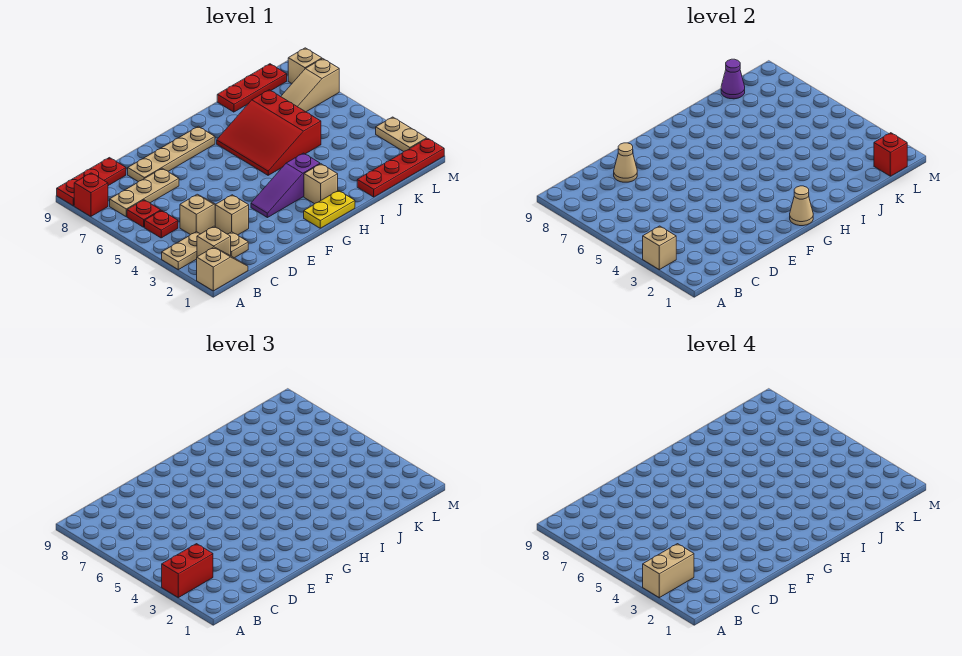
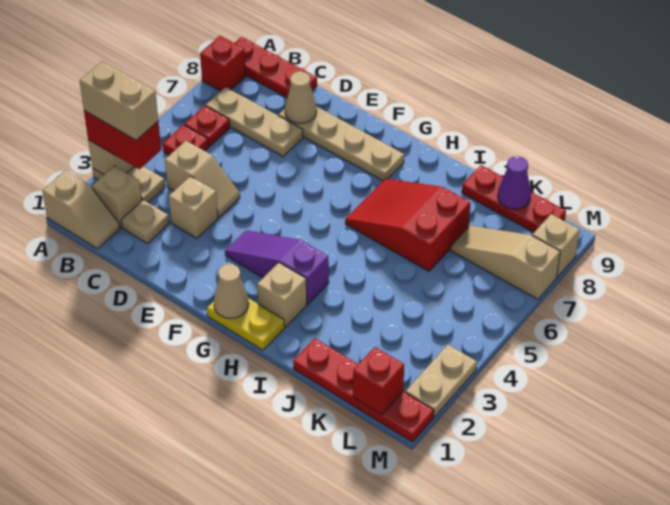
red slope H5:J7 level 1 top J -> red slope H6:J7 level 1 top J

